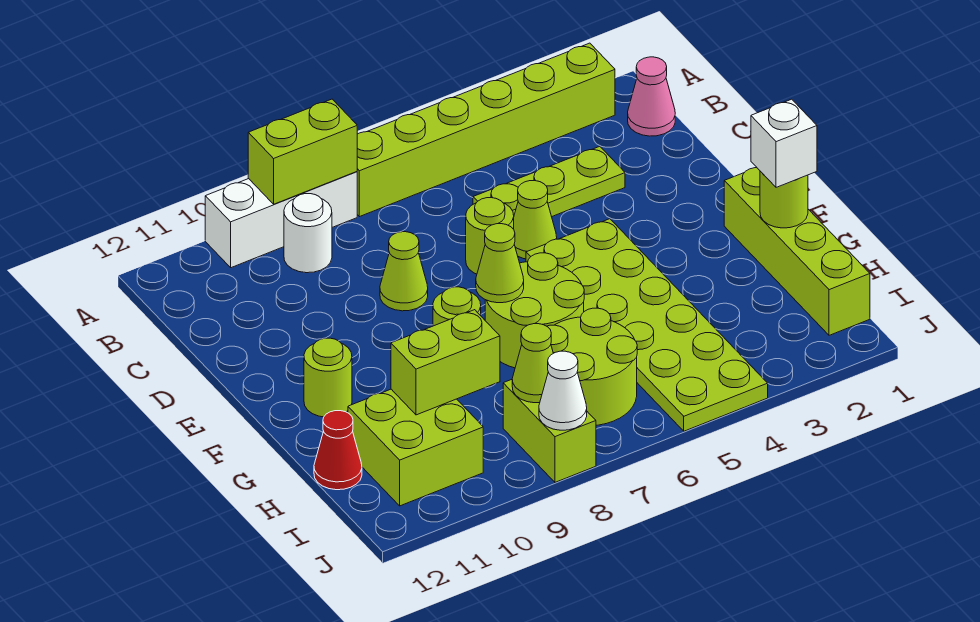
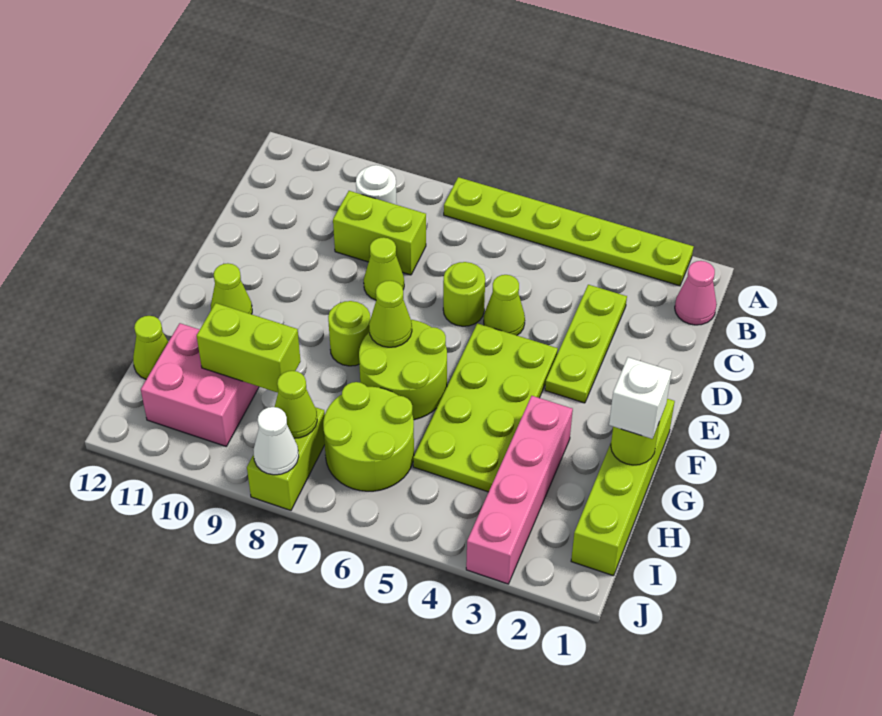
lime brick A2:A7 level 1 -> lime plate A2:A7 level 1
white brick A8:A10 level 1 -> none
lime brick A8:A9 level 2 -> lime brick C8:C9 level 1
lime plate C3:C5 level 1 -> lime plate C3:E3 level 1
lime plate E4:J5 level 1 -> lime plate E4:H5 level 1
lime round brick F11 level 1 -> lime cone F11 level 1
none -> pink brick G3:J3 level 1
lime brick H10:I11 level 1 -> pink brick H10:I11 level 1
red cone H12 level 1 -> lime cone H12 level 1

